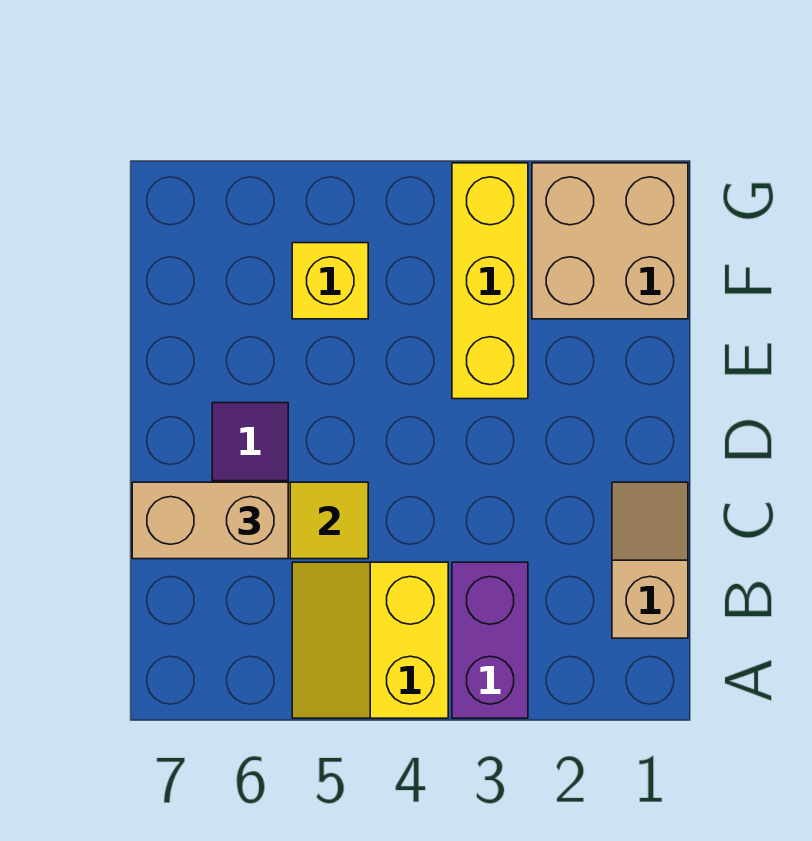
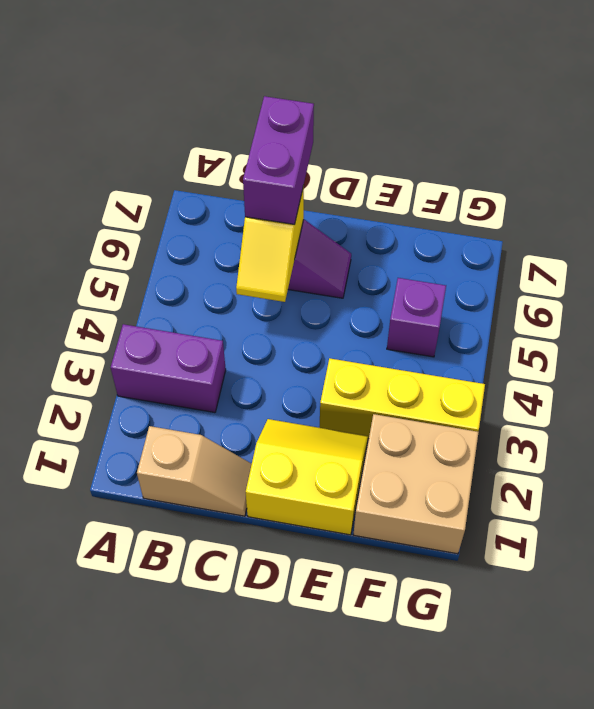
yellow slope A4:B5 level 1 top 4 -> yellow slope D1:E2 level 1 top 1
tan brick C6:C7 level 3 -> purple brick C6:C7 level 3
yellow brick F5 level 1 -> purple brick F5 level 1

